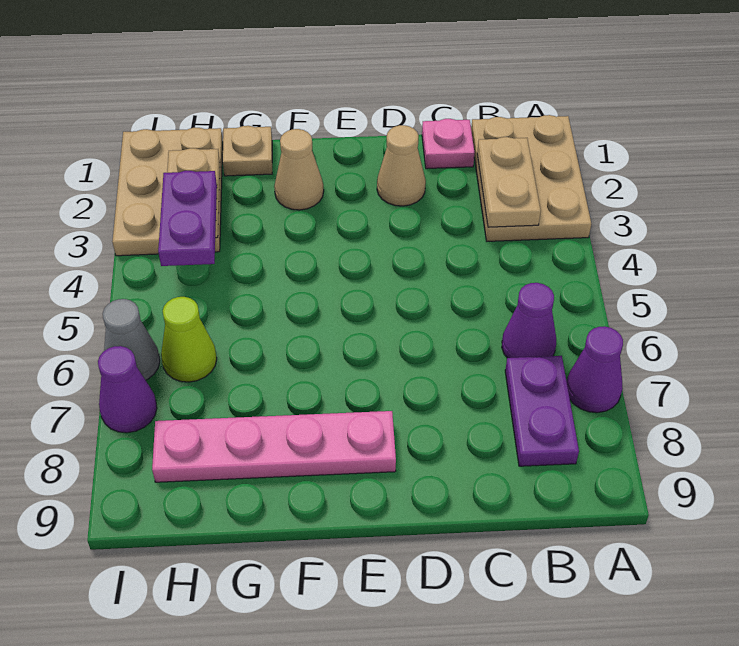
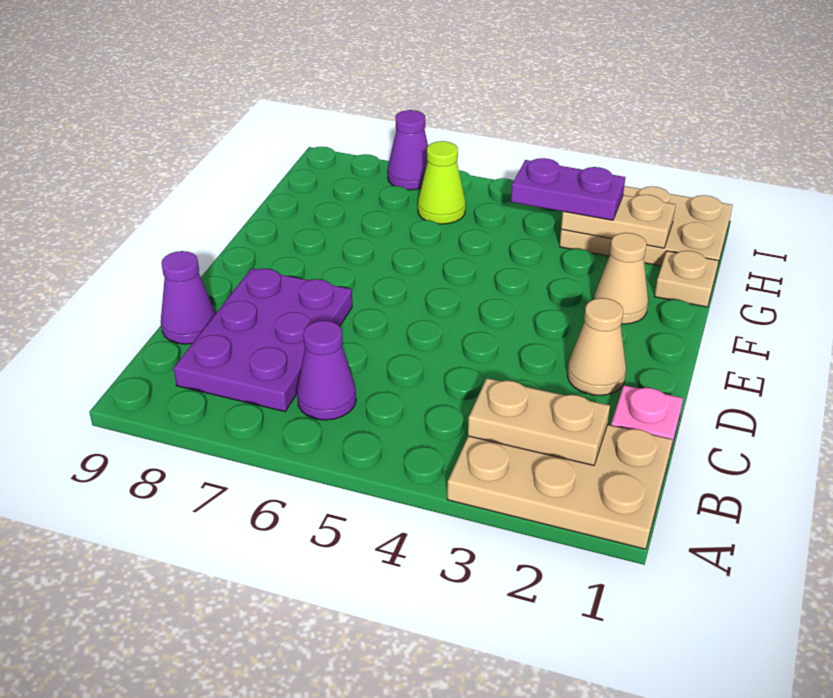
purple cone A7 level 1 -> purple cone C9 level 1
purple plate B7:B8 level 1 -> purple plate B7:D8 level 1
pink plate E8:H8 level 1 -> none
grey cone I6 level 1 -> none

